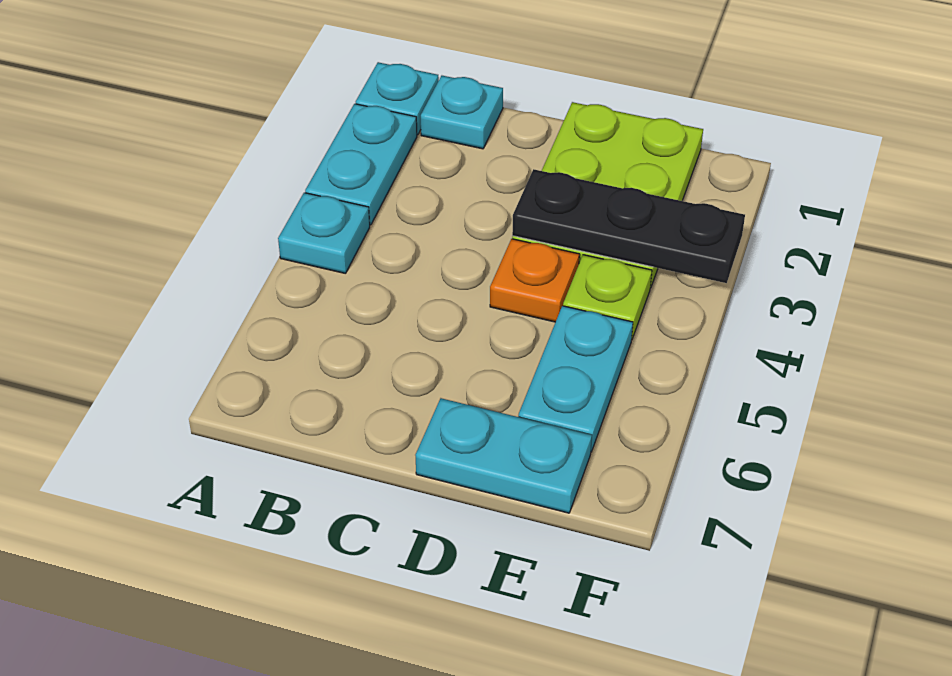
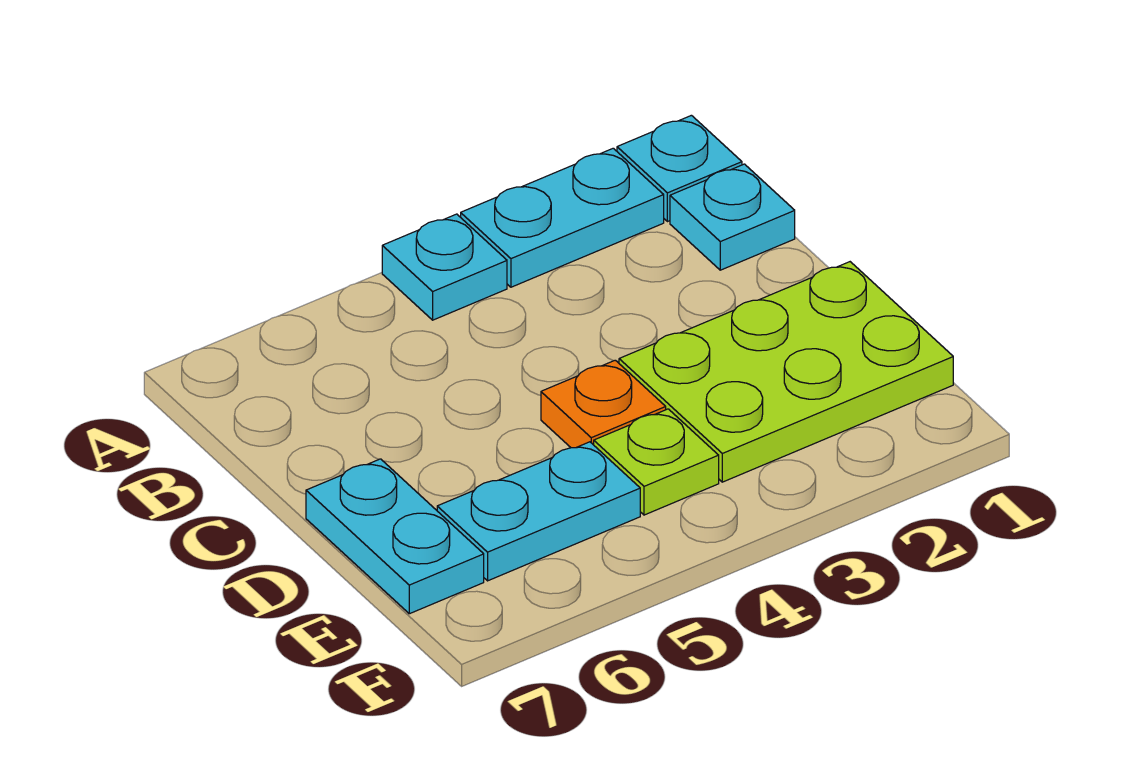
black plate D3:F3 level 2 -> none

